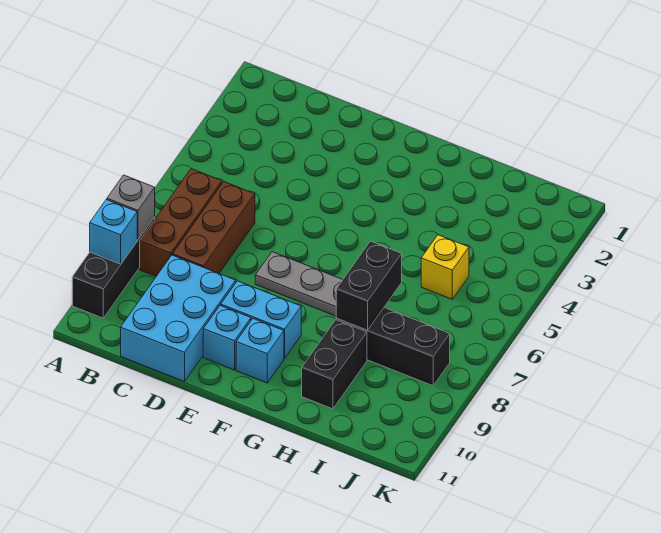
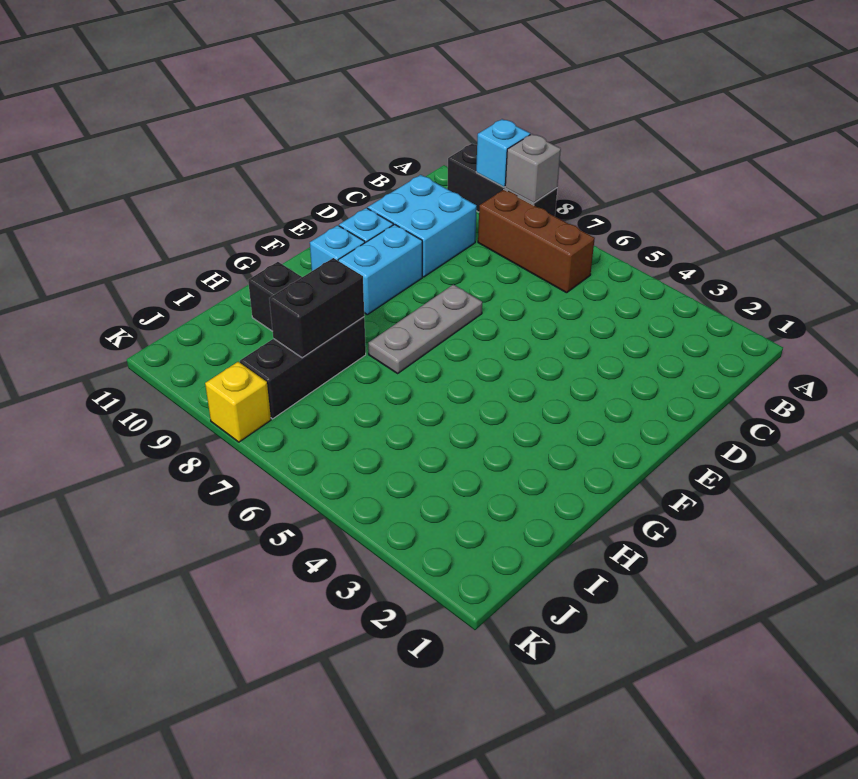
brown brick C6:C8 level 1 -> none
cyan brick C9:D11 level 1 -> cyan brick C9:D10 level 1
black brick H7:H8 level 2 -> black brick H8:I8 level 2
yellow brick I5 level 1 -> yellow brick K8 level 1

